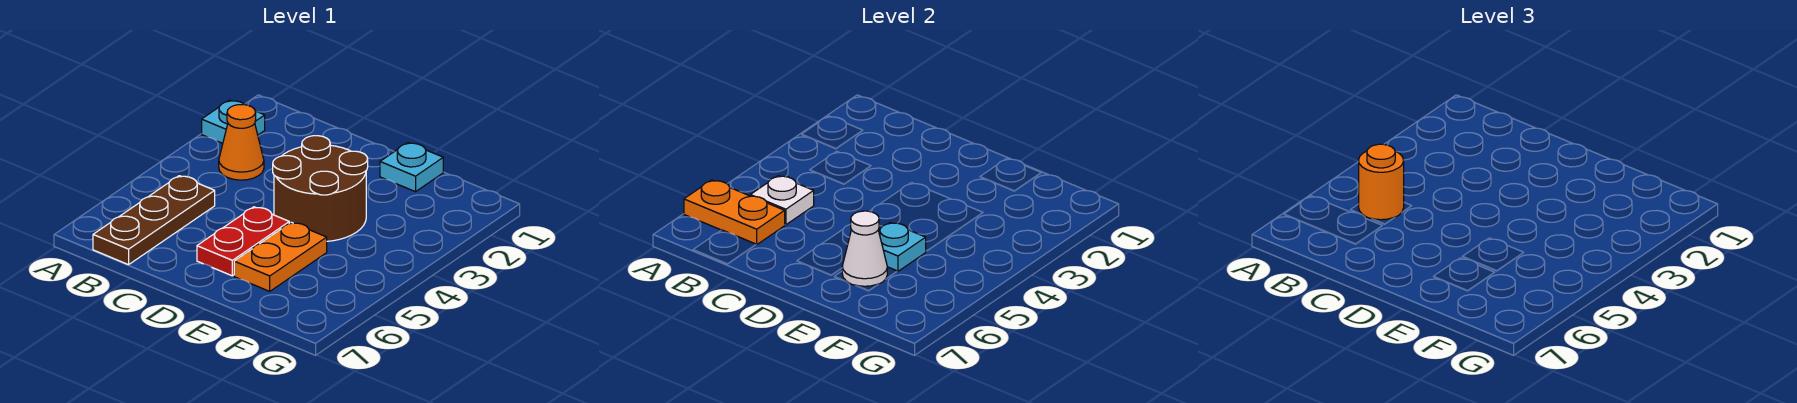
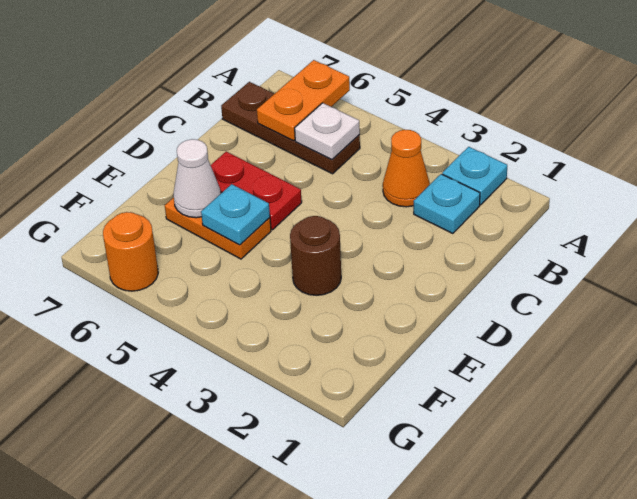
orange round brick B5 level 3 -> orange round brick G6 level 1
brown round brick D3:E4 level 1 -> brown round brick E3 level 1
cyan plate E1 level 1 -> cyan plate B2 level 1

